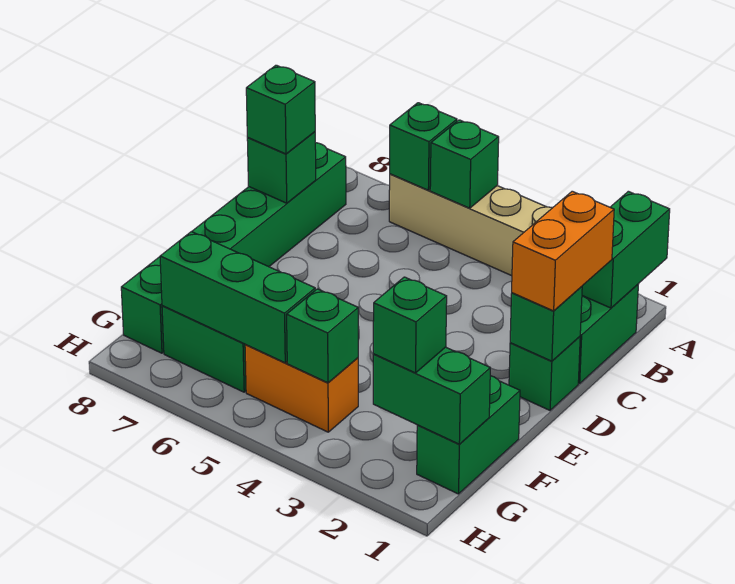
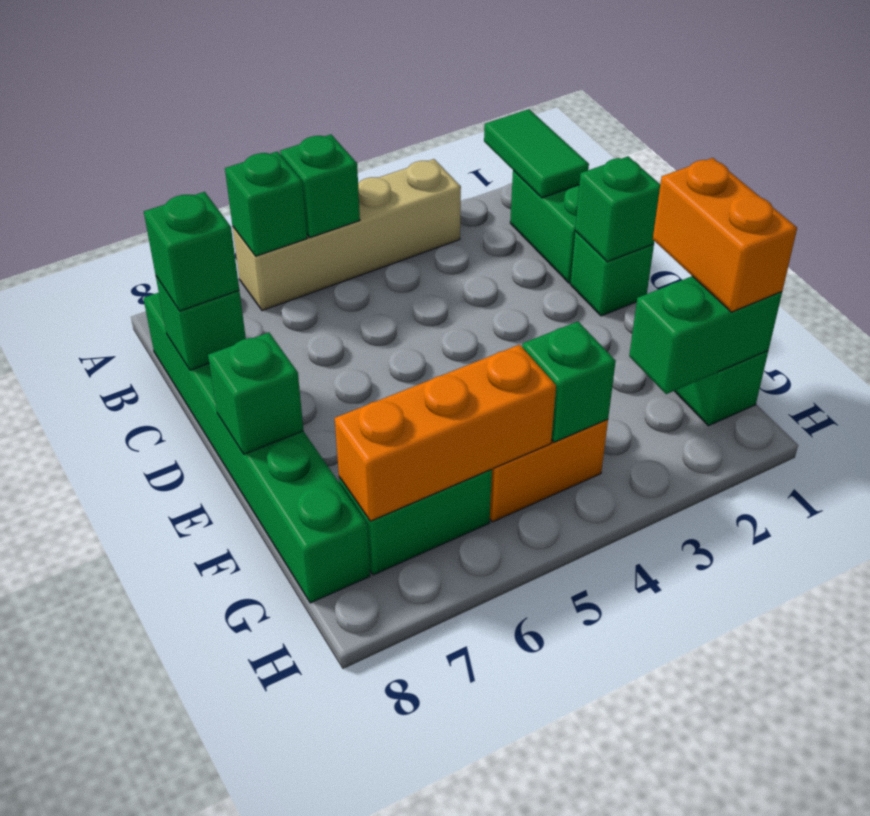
green brick A1:B1 level 2 -> green tile A1:B1 level 2
orange brick C1:D1 level 3 -> orange brick F1:G1 level 3
green brick G2 level 3 -> green brick E8 level 2
green brick G5:G7 level 2 -> orange brick G5:G7 level 2

